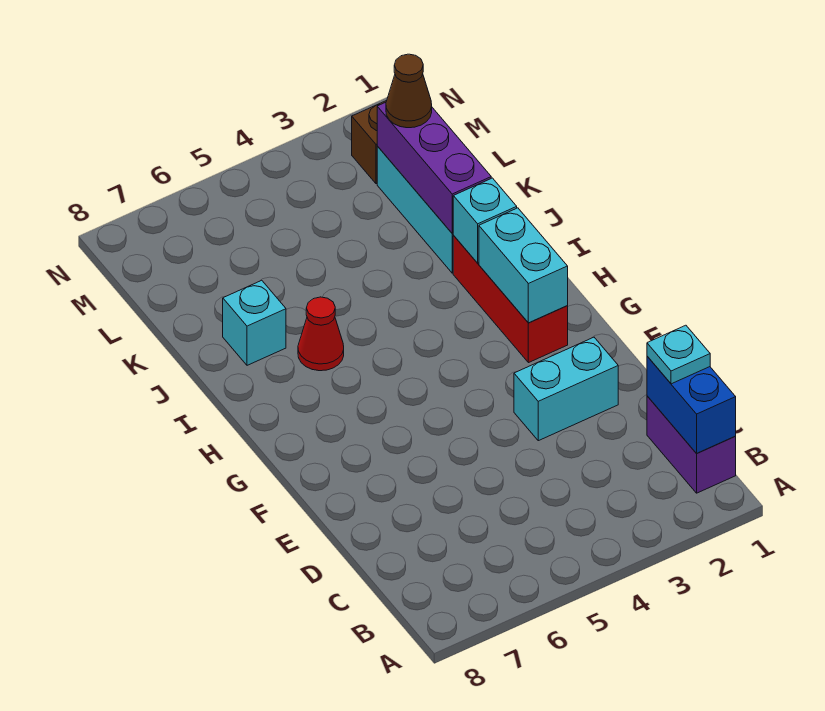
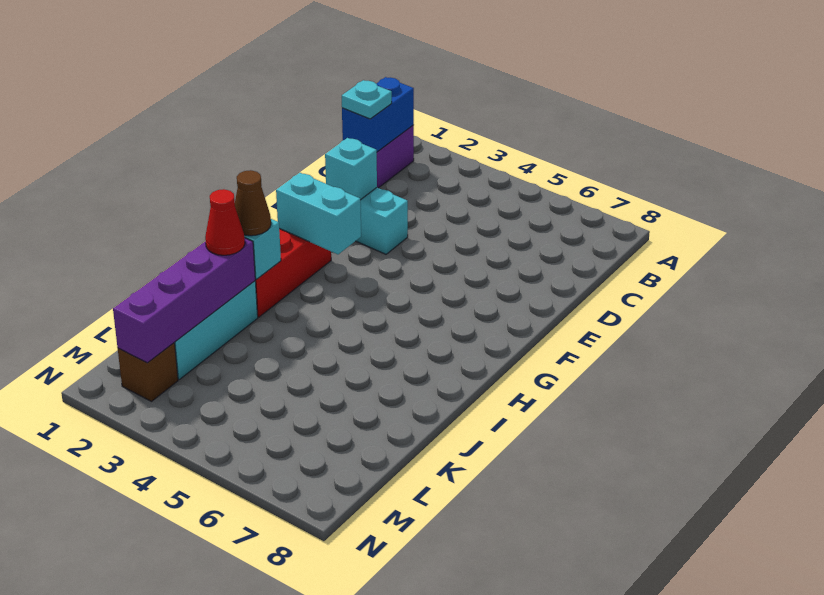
cyan brick G2:H2 level 2 -> cyan brick G2:G3 level 2
red cone I6 level 1 -> red cone J2 level 3
purple brick J2:L2 level 2 -> purple brick J2:M2 level 2
cyan brick J7 level 1 -> cyan brick E2 level 2
brown cone L2 level 3 -> brown cone I2 level 3

